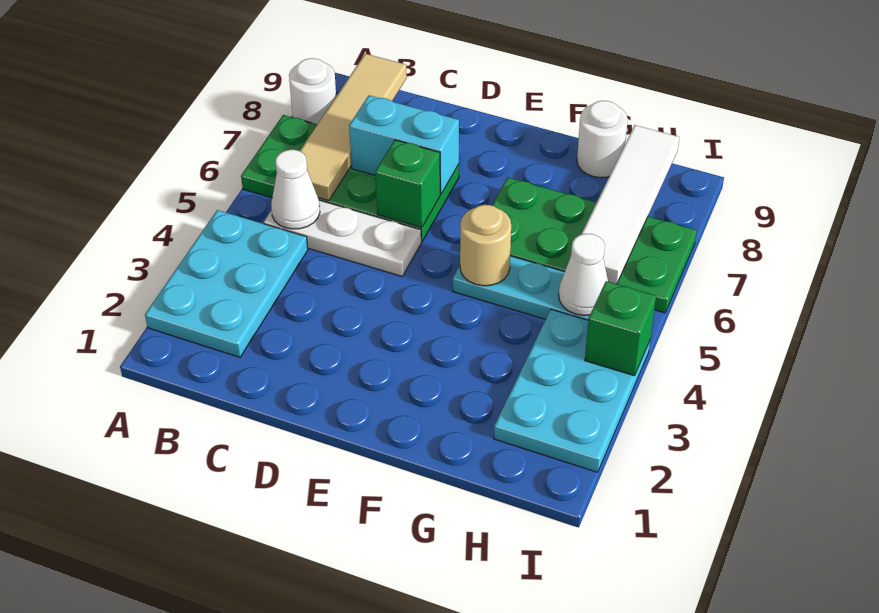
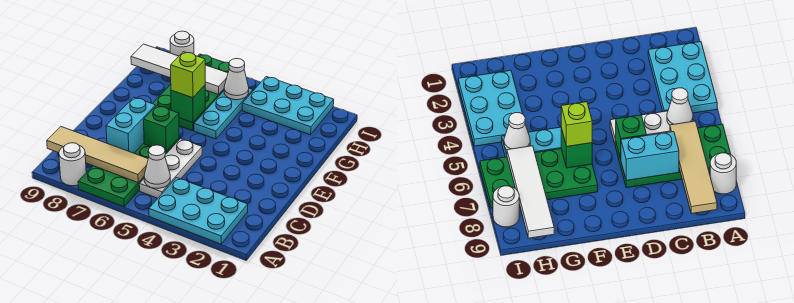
tan round brick F5 level 2 -> none
none -> lime brick F6 level 3
white round brick G9 level 1 -> white round brick I8 level 1
green brick I4 level 2 -> green brick F6 level 2

